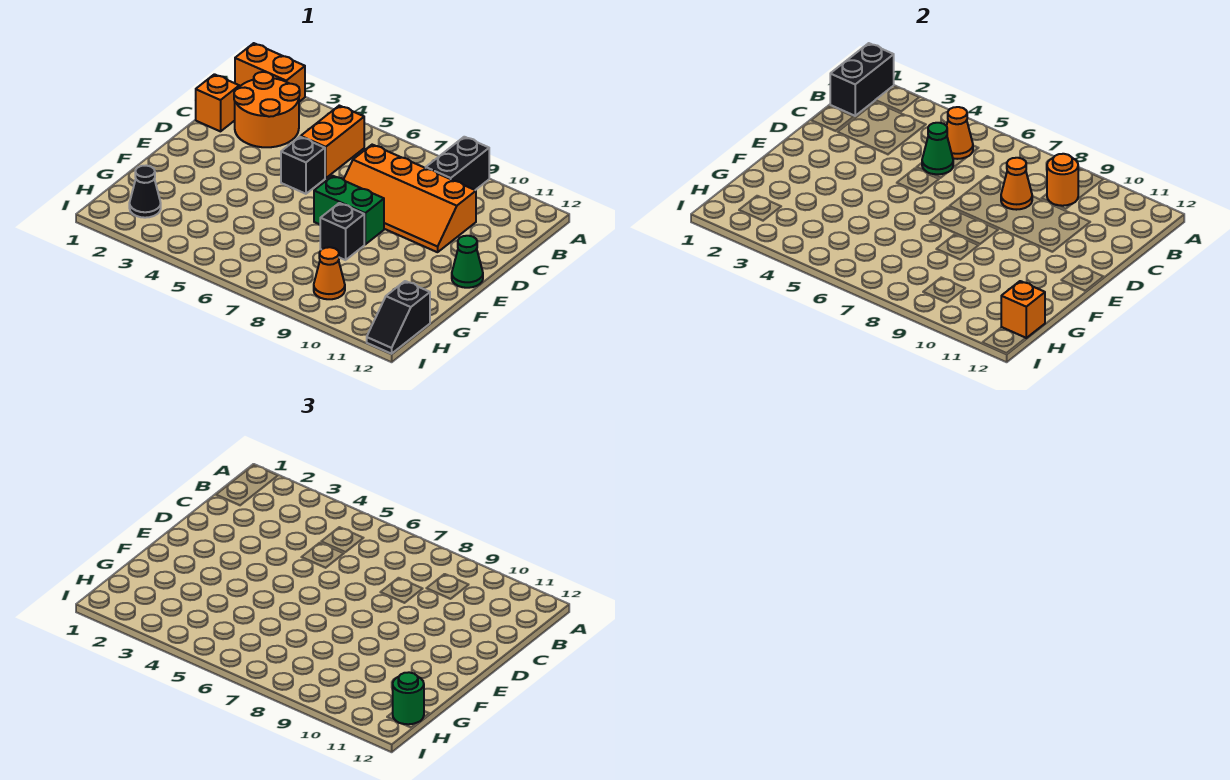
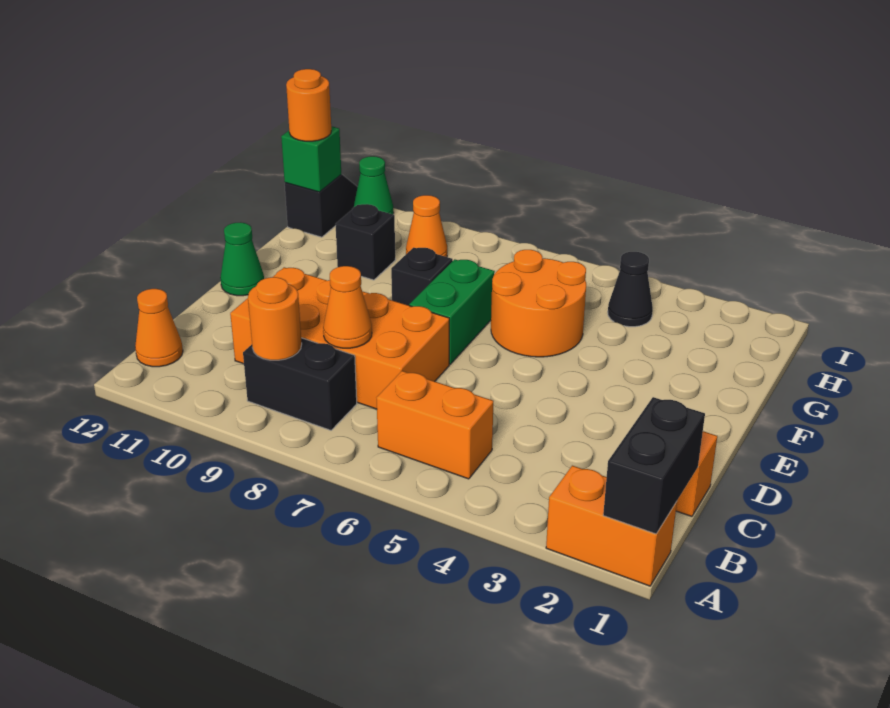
black brick A9:B9 level 1 -> black brick B8:B9 level 1
orange round brick B2:C3 level 1 -> orange round brick F5:G6 level 1
orange brick B5:C5 level 1 -> orange brick B5:B6 level 1
orange cone B5 level 2 -> orange cone B12 level 1
green cone C5 level 2 -> green cone I11 level 1
orange slope C7:D10 level 1 top C -> orange brick C7:D10 level 1
black brick D5 level 1 -> black brick G10 level 1
green brick E7:E8 level 1 -> green brick E7:F7 level 1
black cone H2 level 1 -> black cone H4 level 1
orange brick H12 level 2 -> green brick H12 level 2
green round brick H12 level 3 -> orange round brick H12 level 3

